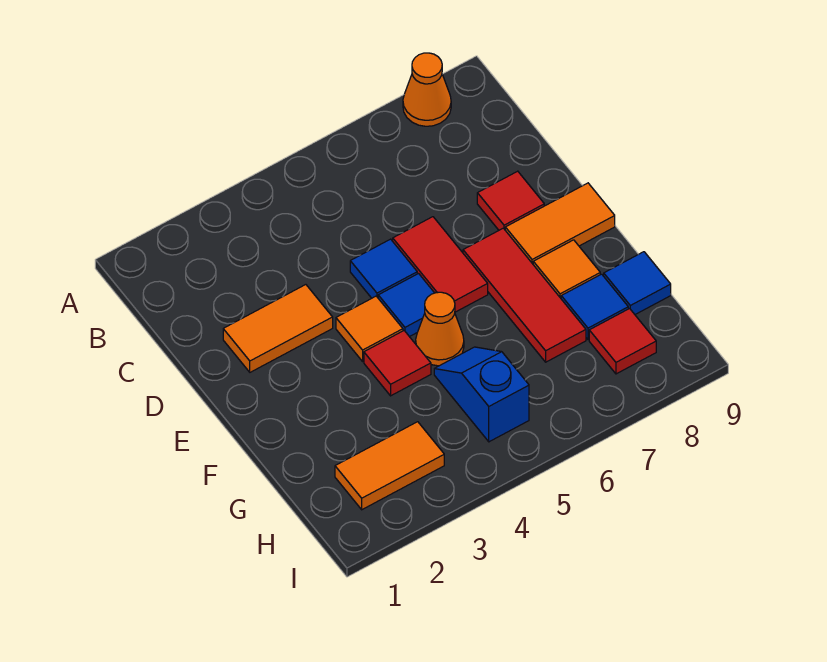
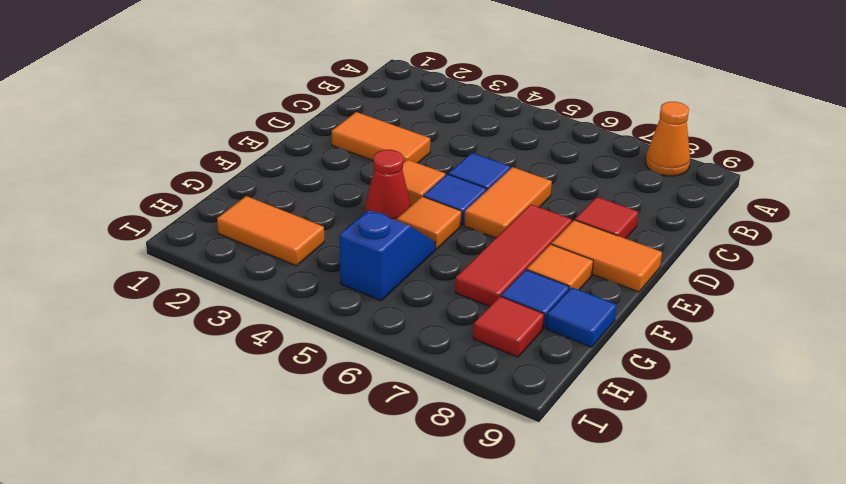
red tile D6:E6 level 1 -> orange tile D6:E6 level 1
red tile F4 level 1 -> red cone F4 level 1
orange cone F5 level 1 -> orange tile F5 level 1

